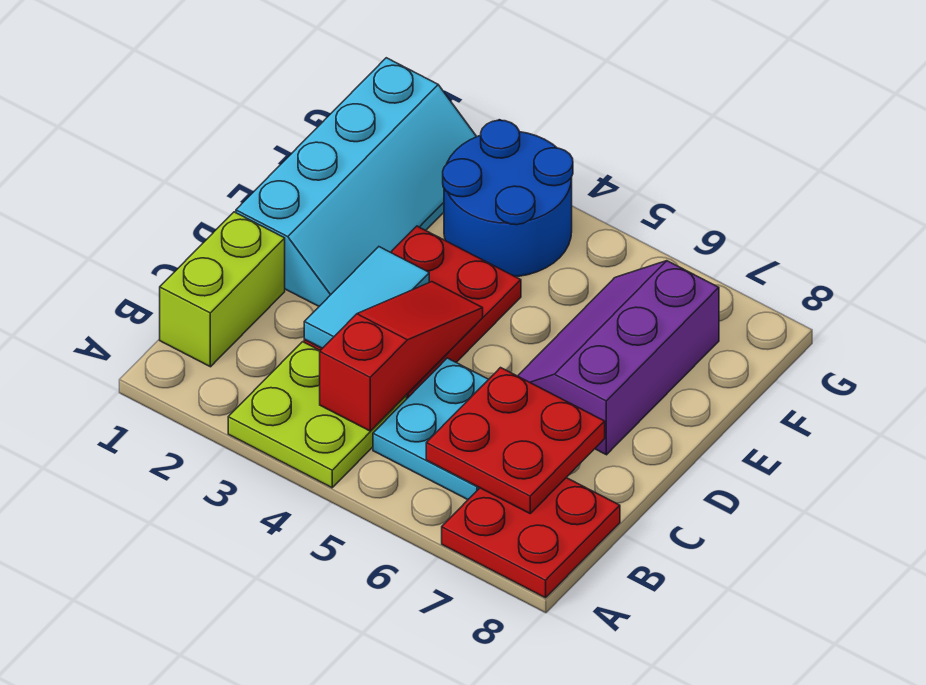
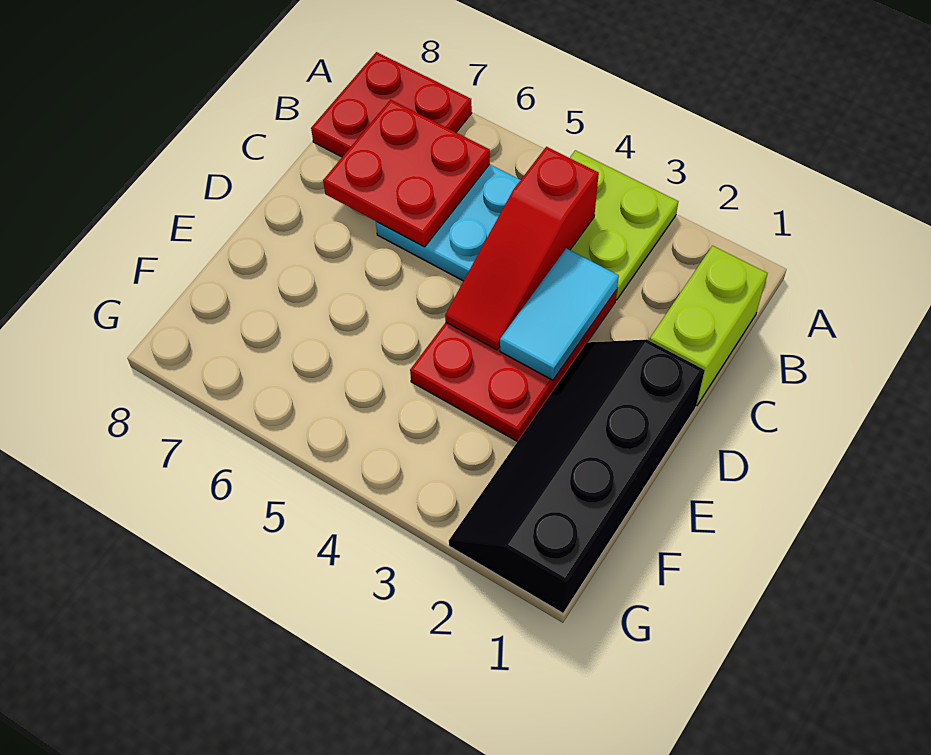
cyan slope D1:G2 level 1 top 1 -> black slope D1:G2 level 1 top 1
purple slope D6:F7 level 1 top 7 -> none
blue round brick F3:G4 level 1 -> none

